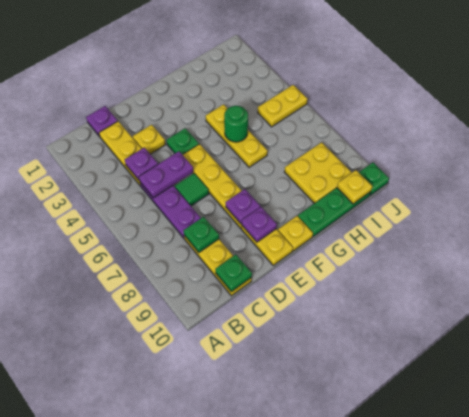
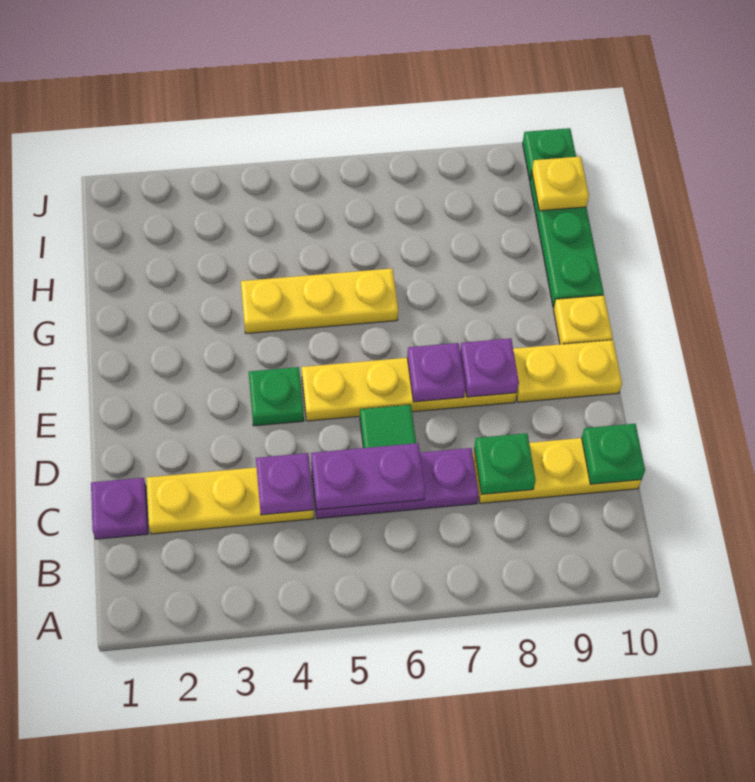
purple plate C5:D5 level 2 -> purple plate C5:C6 level 2
yellow plate D3 level 1 -> none
purple plate E9 level 2 -> purple plate E7 level 2
green round brick G5 level 2 -> none
yellow plate H8:I9 level 1 -> none
yellow plate I5:J5 level 1 -> none

